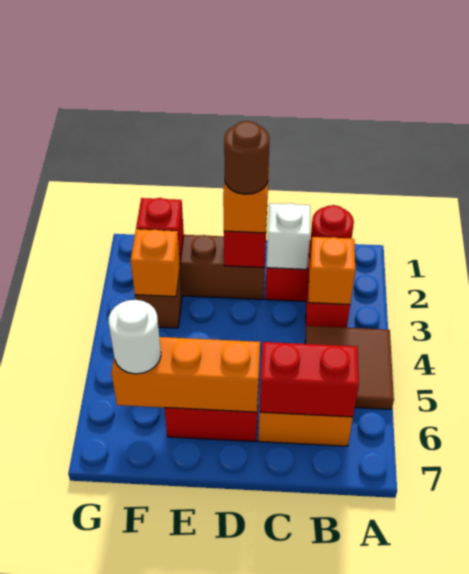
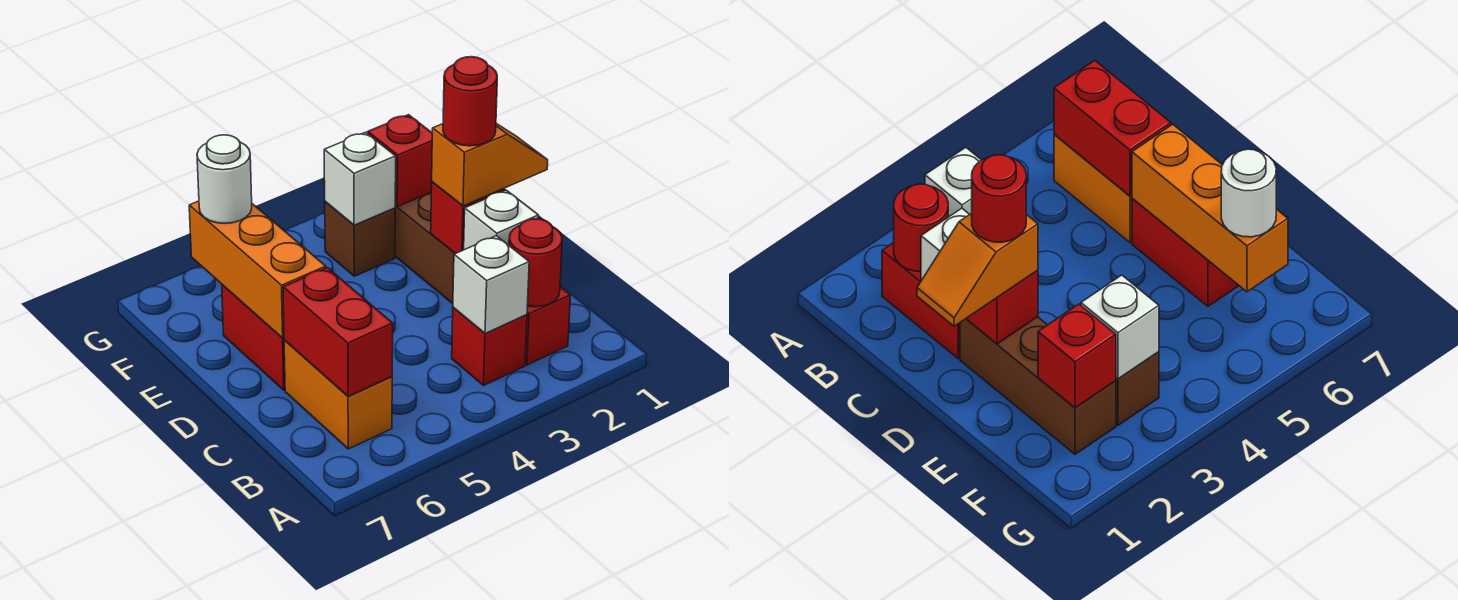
brown tile A4:B5 level 1 -> none
orange brick B3 level 2 -> white brick B3 level 2
brown round brick D2 level 4 -> red round brick D2 level 4
orange brick F3 level 2 -> white brick F3 level 2

